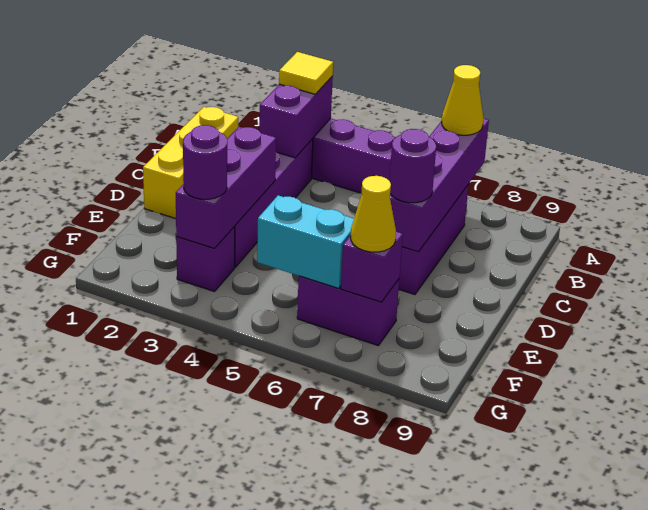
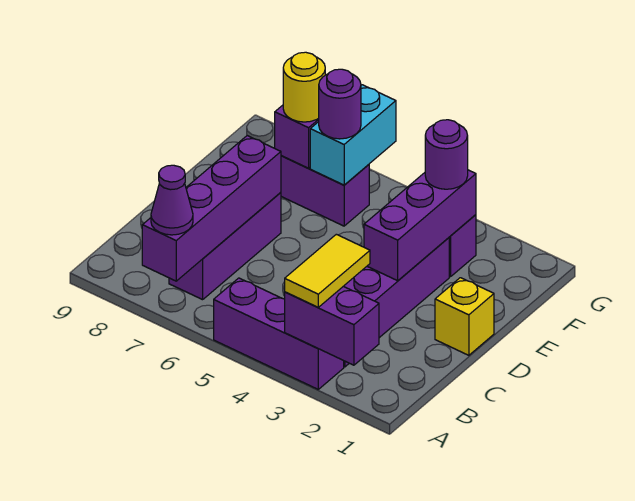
purple brick A3:B3 level 2 -> purple brick A2:A3 level 2
yellow tile A3 level 3 -> yellow tile A3:B3 level 3
yellow cone A7 level 3 -> purple cone A7 level 3
yellow brick B1:D1 level 1 -> yellow brick D1 level 1
purple round brick D7 level 3 -> purple round brick F6 level 3
cyan brick F5:F6 level 2 -> cyan brick F6:G6 level 2
yellow cone F7 level 3 -> yellow round brick F7 level 3

